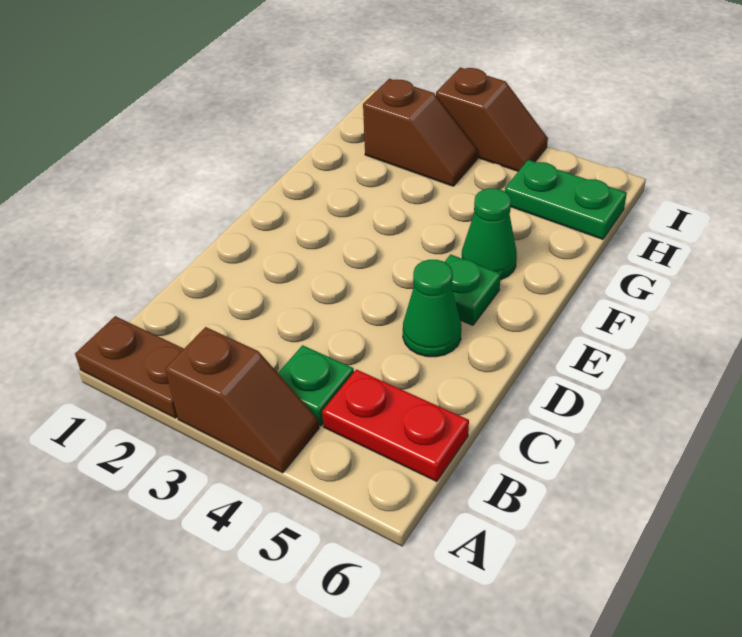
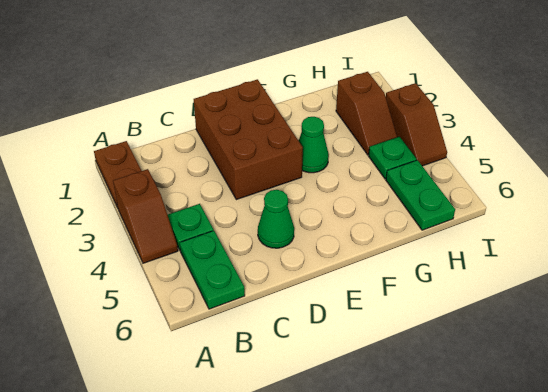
red plate B5:B6 level 1 -> green plate B5:B6 level 1
none -> brown brick D1:E3 level 1
green plate E5 level 1 -> green plate H4 level 1
green cone F5 level 1 -> green cone F3 level 1

